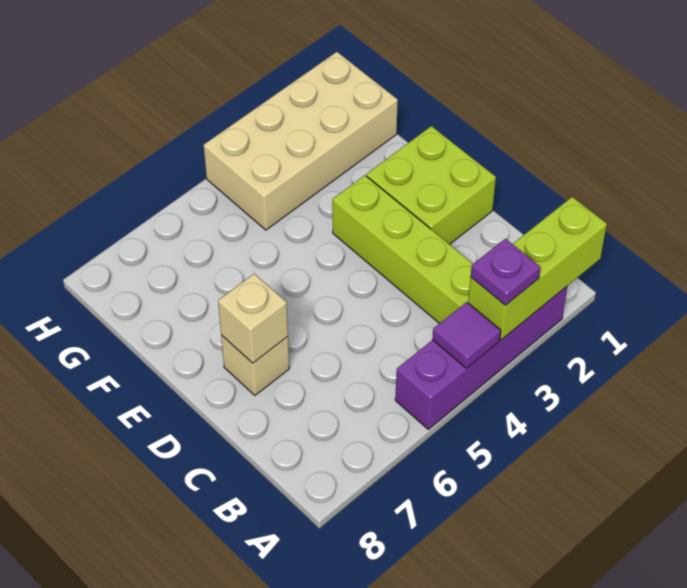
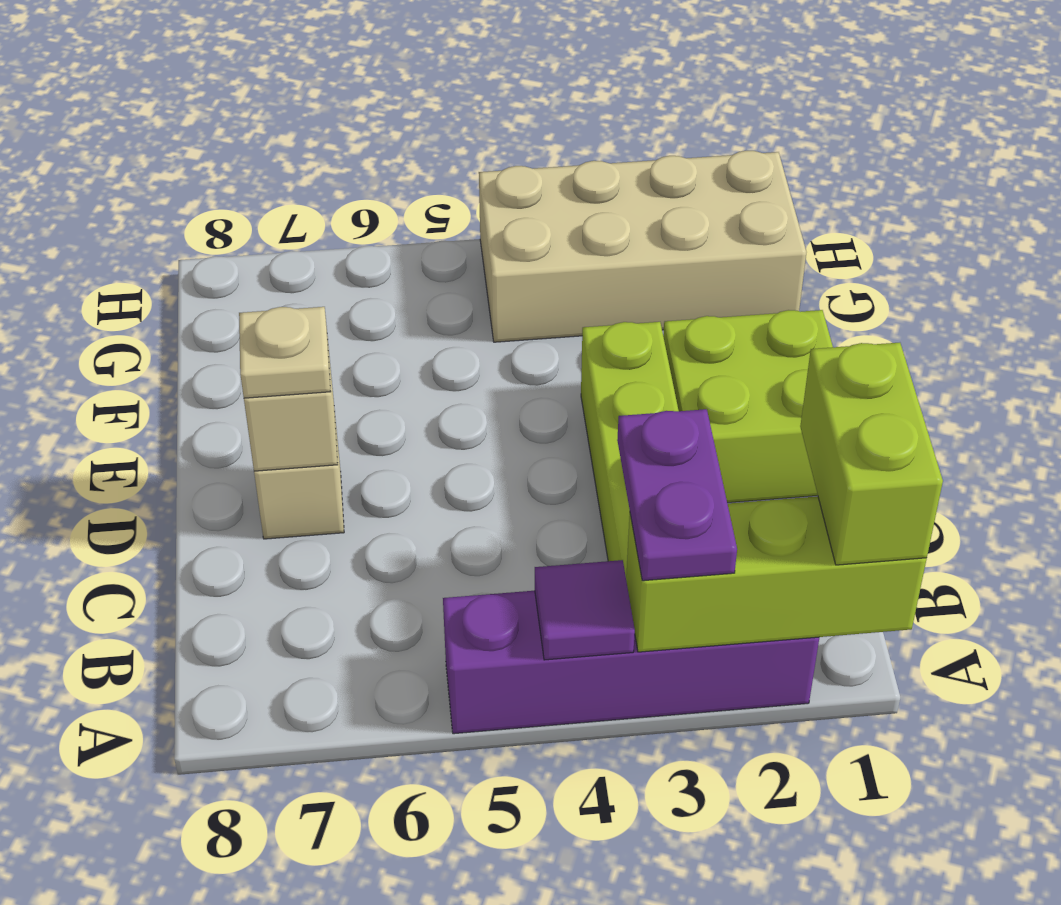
none -> lime brick A1:B1 level 3
purple plate A3 level 3 -> purple plate A3:B3 level 3
none -> tan plate D7 level 3

